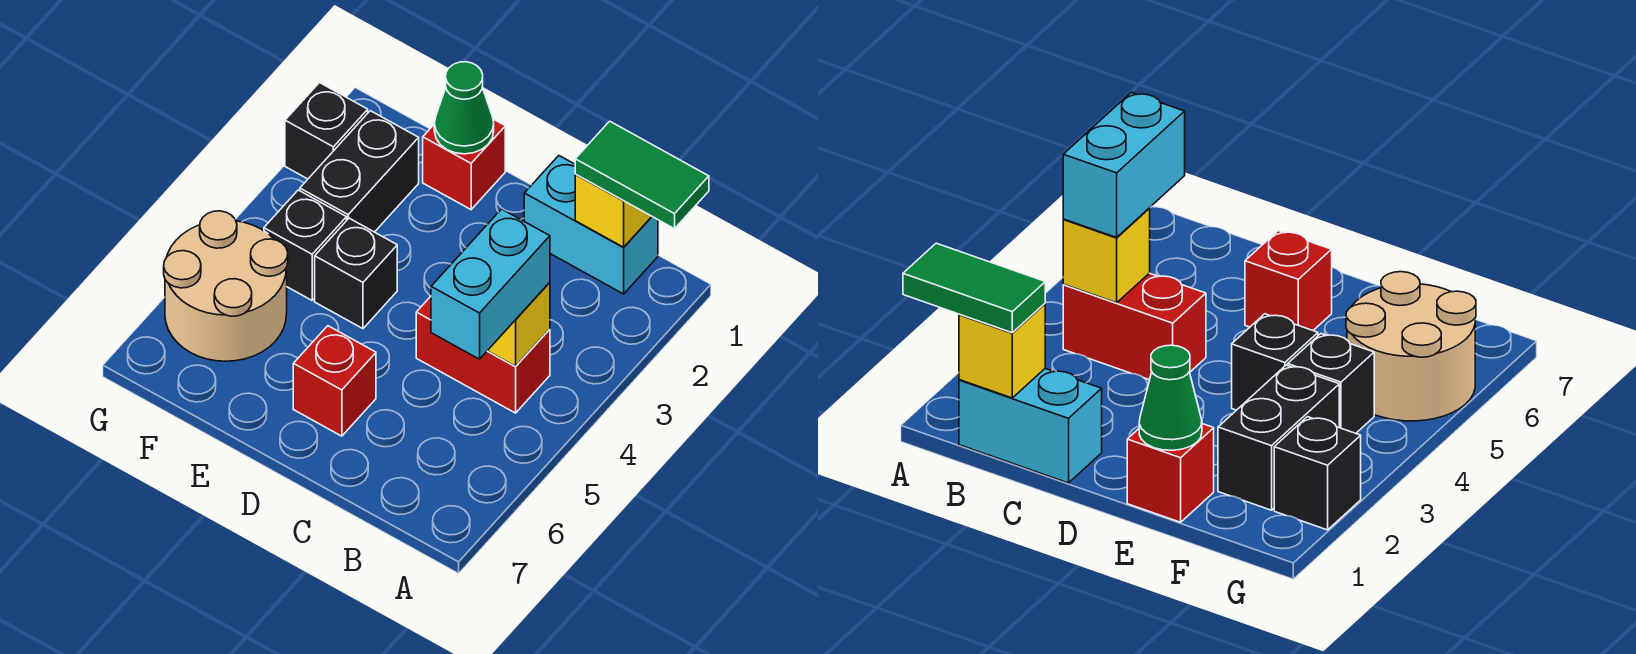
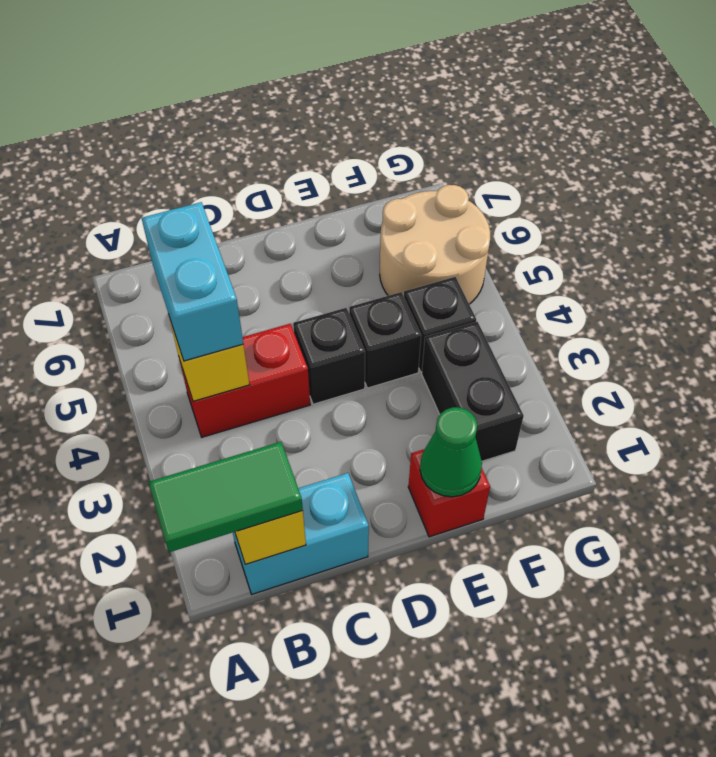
red brick D6 level 1 -> none
black brick G2 level 1 -> black brick D4 level 1

